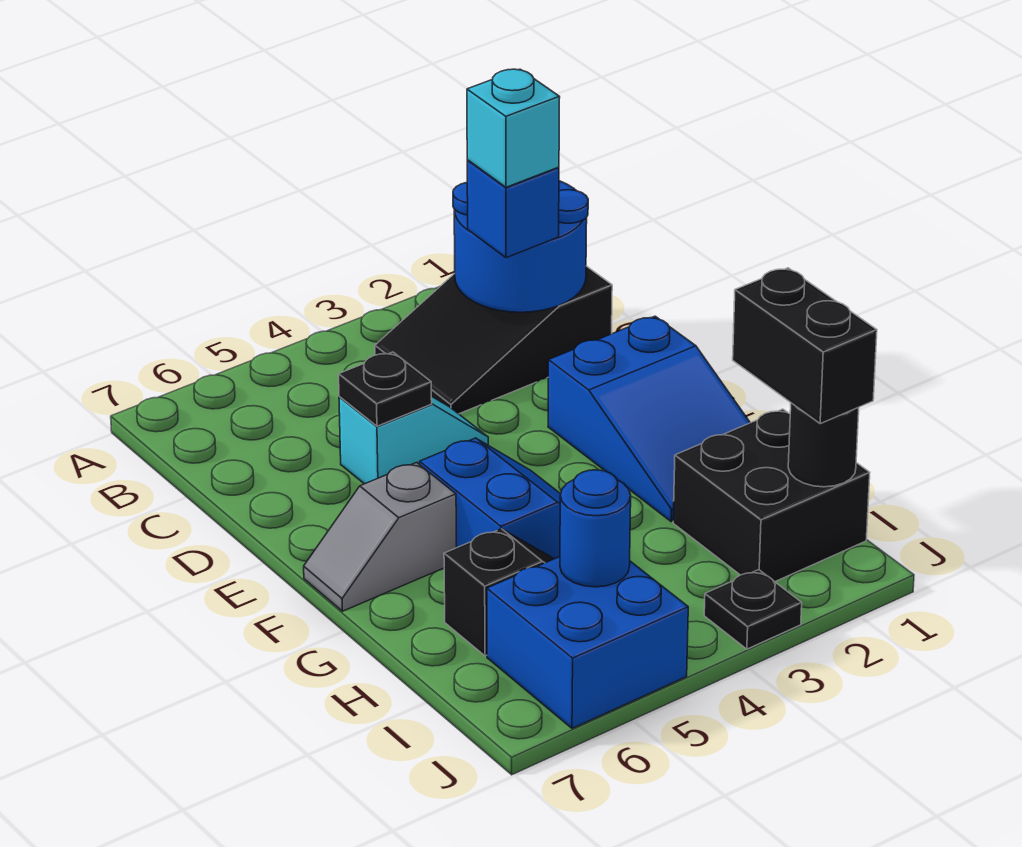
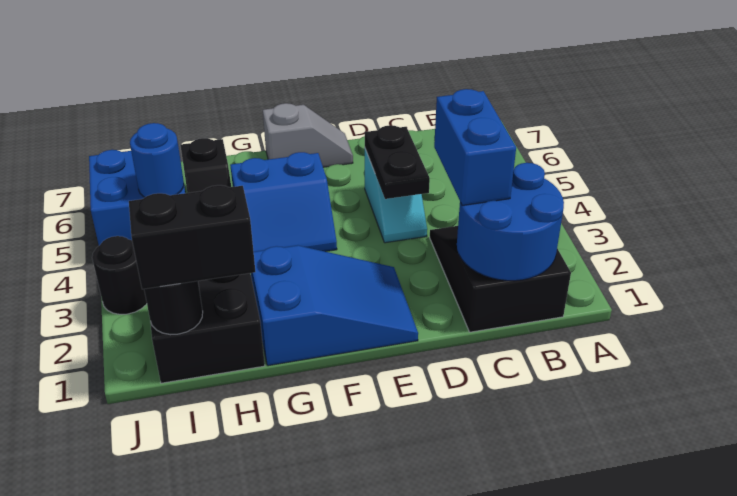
blue brick C2 level 3 -> blue brick C2:C3 level 3
cyan brick C2 level 4 -> none
black plate D5 level 2 -> black plate D4:D5 level 2
blue slope E1:G2 level 1 top E -> blue slope E1:G2 level 1 top G
grey slope F6:F7 level 1 top 6 -> grey slope E7:F7 level 1 top F
black plate J3 level 1 -> black round brick J3 level 1

